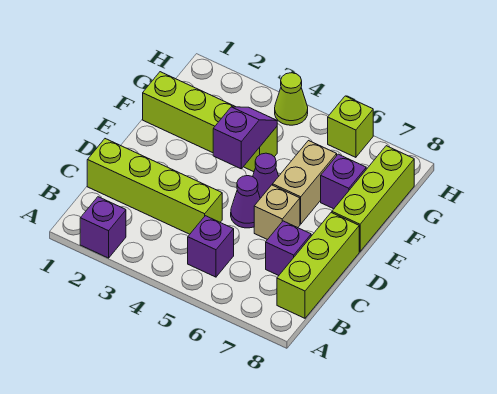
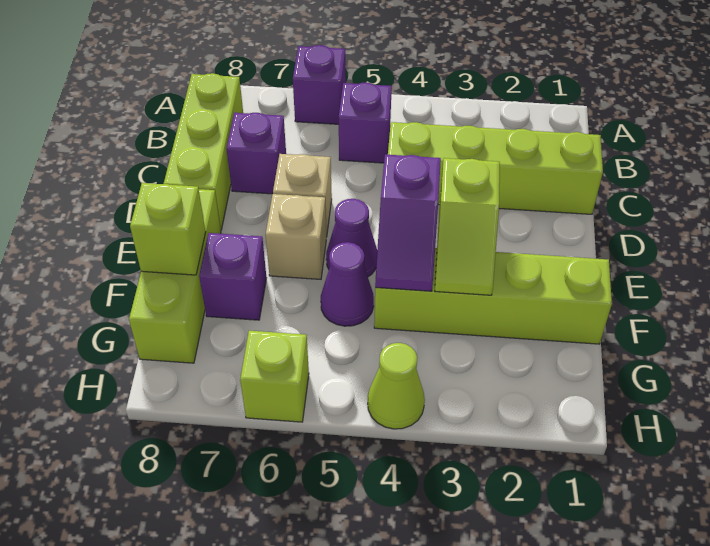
purple brick A2 level 1 -> purple brick A6 level 1
purple cone D5 level 1 -> purple cone F5 level 1
none -> lime slope E3:F3 level 2 top E
tan brick E6:F6 level 1 -> tan brick E6 level 1
none -> lime brick F8 level 2

